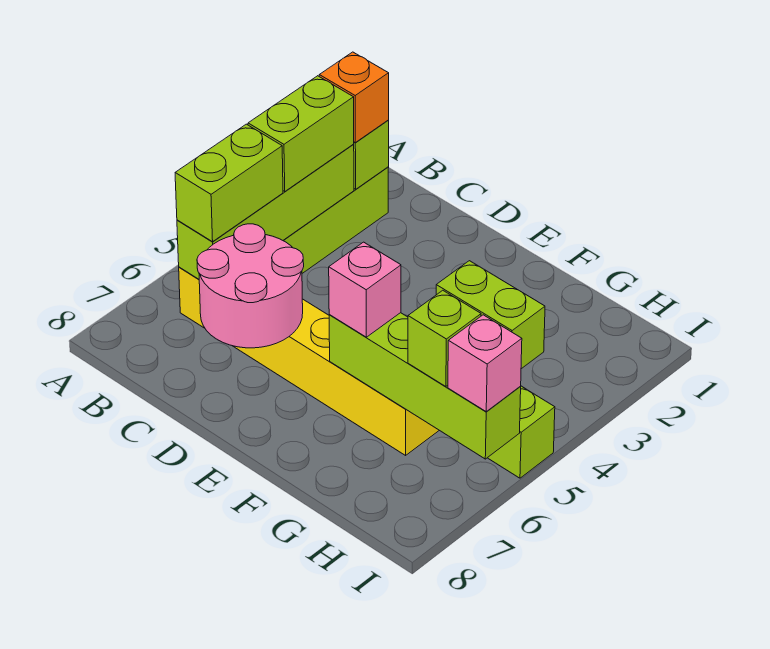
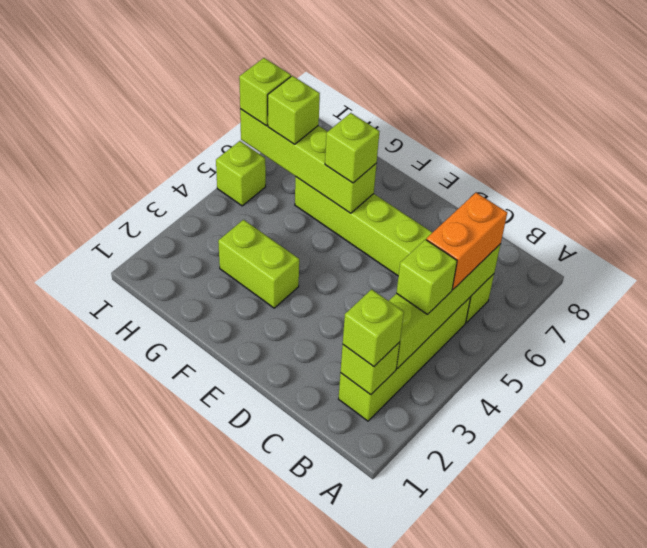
orange brick B2 level 3 -> lime brick B2 level 3
lime brick B3:B4 level 3 -> lime brick B4 level 3
lime brick B5:B6 level 3 -> orange brick B5:B6 level 3
yellow brick B6:G6 level 1 -> lime brick B6:G6 level 1
pink round brick C6:D7 level 2 -> none
pink brick F6 level 3 -> lime brick F6 level 3
pink brick I6 level 3 -> lime brick I6 level 3

